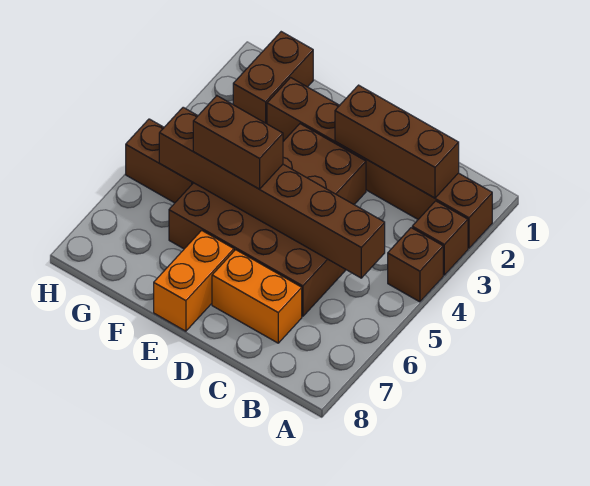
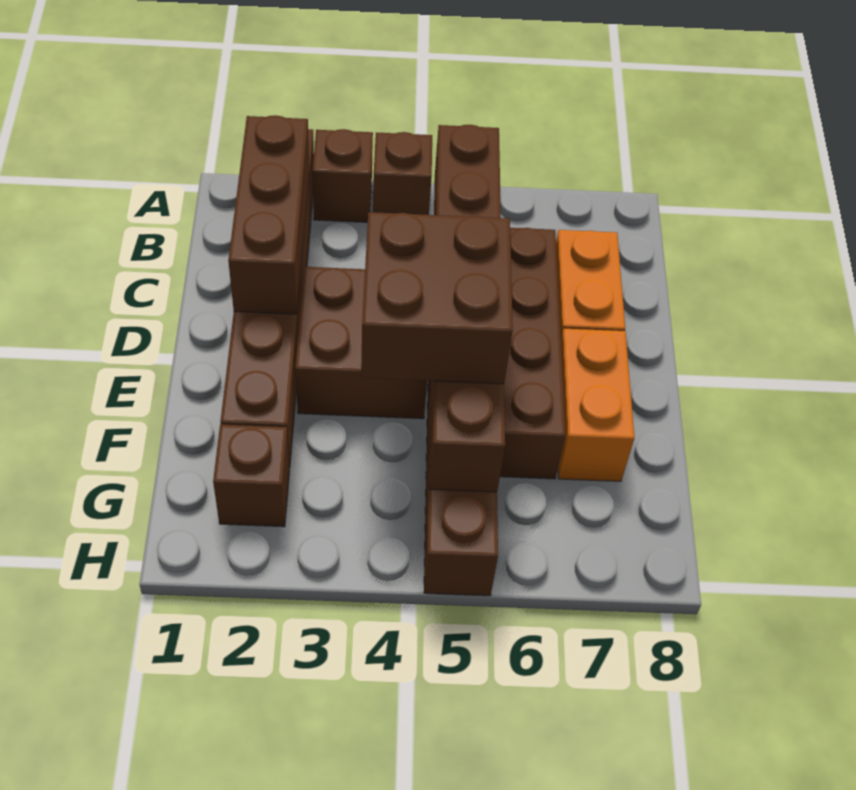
brown brick E5:F5 level 3 -> brown brick E4:F5 level 3
orange brick E7:E8 level 1 -> orange brick E7:F7 level 1
brown brick G1:G2 level 1 -> brown brick G2 level 1

